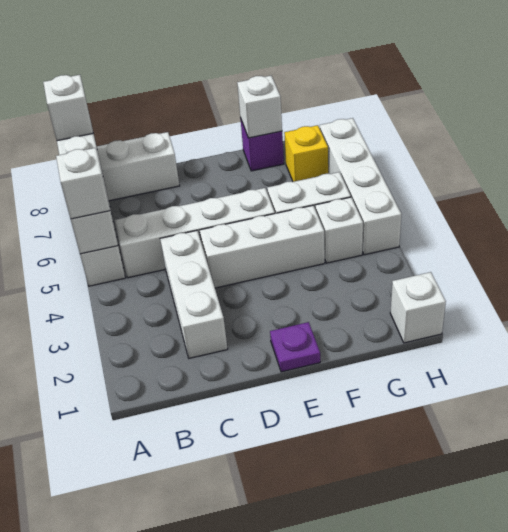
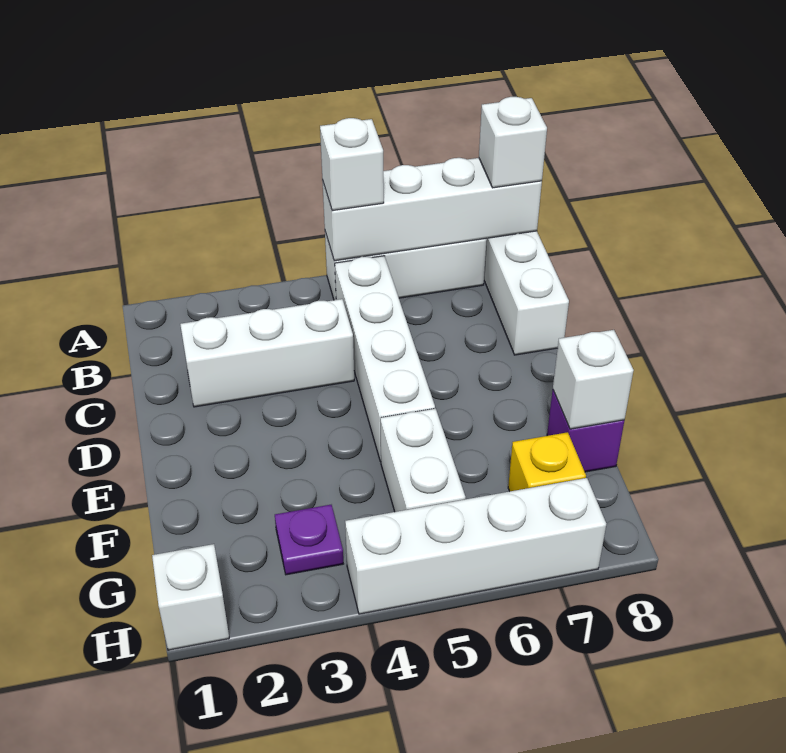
white brick D4:F4 level 1 -> none
purple plate E1 level 1 -> purple plate G3 level 1
white brick G4 level 1 -> none

